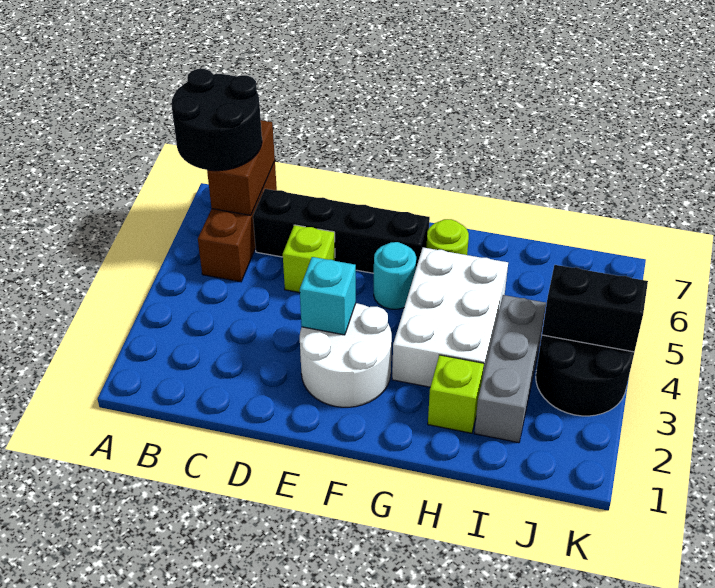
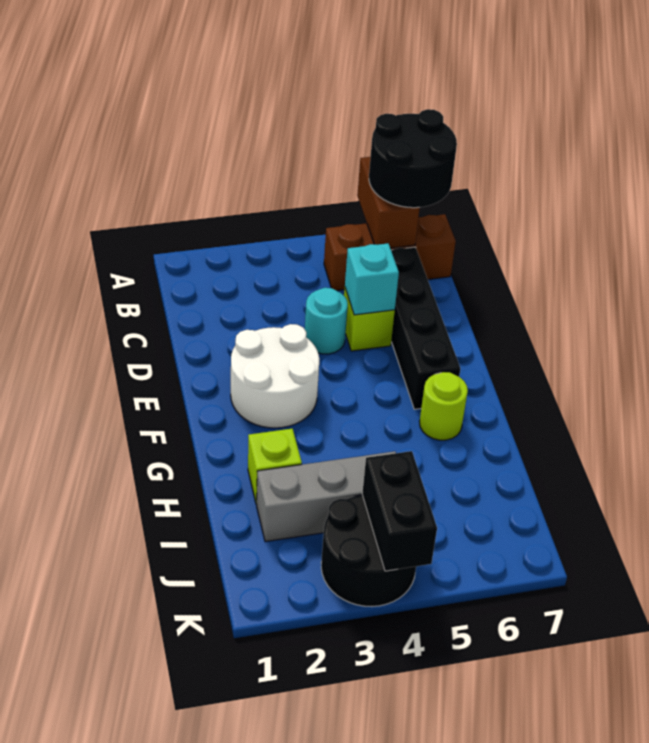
brown brick B6:B7 level 2 -> brown brick A6:B6 level 2
cyan brick E3 level 2 -> cyan brick D5 level 2
cyan round brick F5 level 1 -> cyan round brick D4 level 1
white brick G3:H5 level 1 -> none

